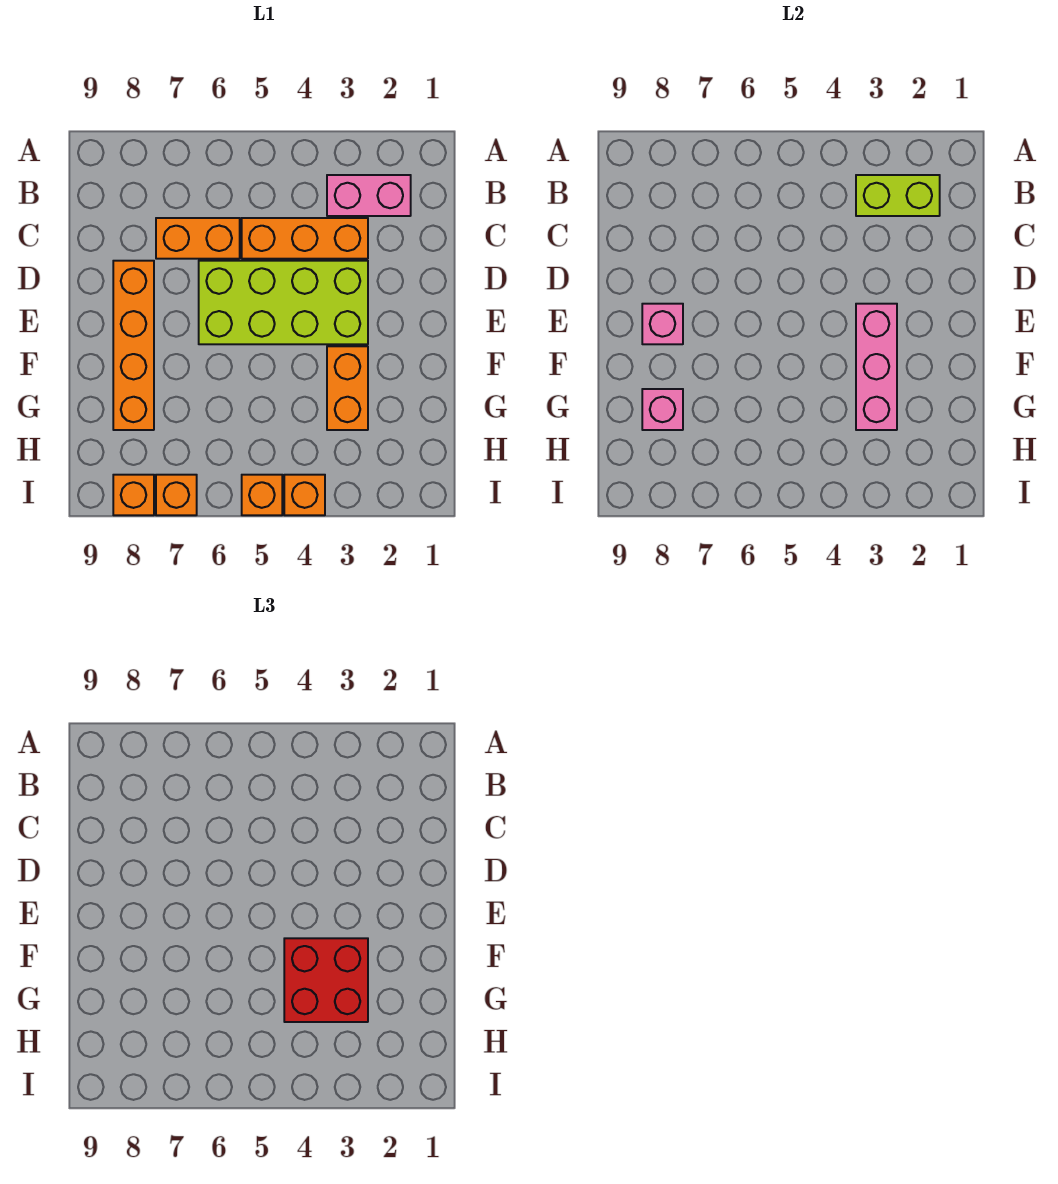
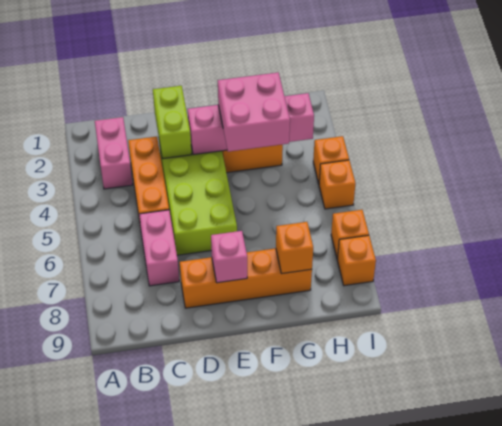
lime brick B2:B3 level 2 -> lime brick D2:D3 level 2
orange brick C6:C7 level 1 -> pink brick C6:C7 level 1
pink brick E3:G3 level 2 -> pink brick E3:H3 level 2
red brick F3:G4 level 3 -> pink brick F3:G4 level 3
pink brick G8 level 2 -> orange brick G8 level 2

